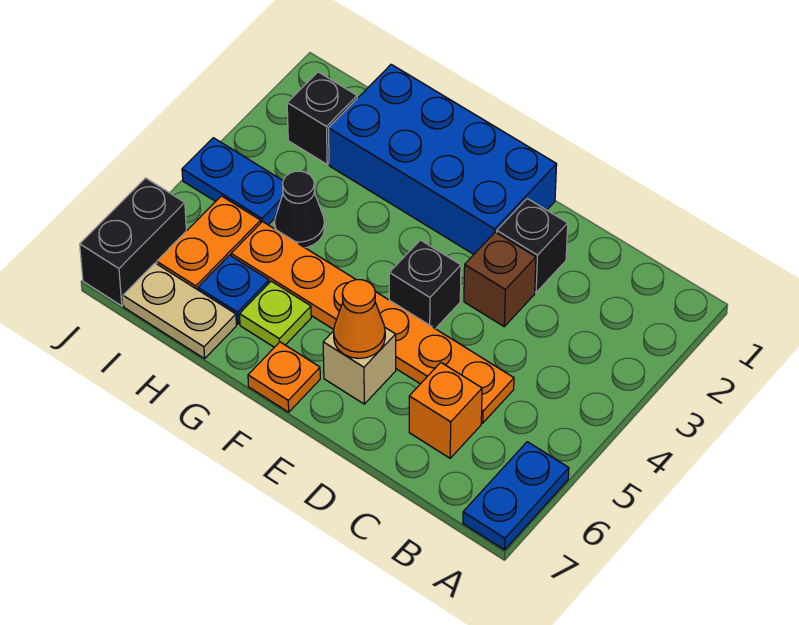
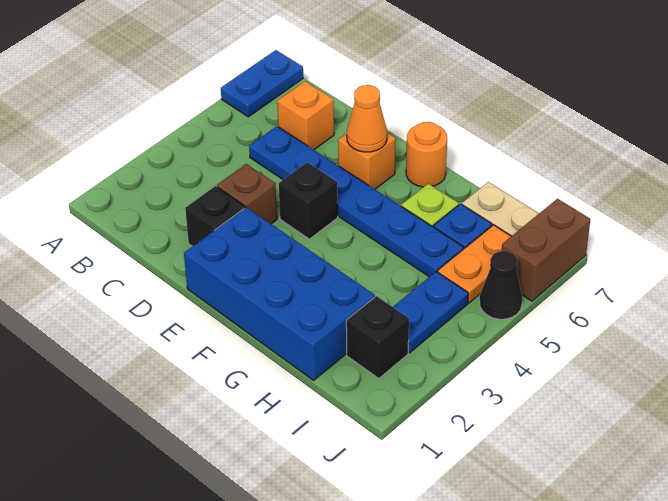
orange plate C5:H5 level 1 -> blue plate C5:H5 level 1
tan brick E6 level 1 -> orange brick E6 level 1
orange plate F7 level 1 -> orange round brick F7 level 1
black cone H4 level 1 -> black cone J5 level 1
blue plate I4:J4 level 1 -> blue plate I3:I4 level 1
black brick J6:J7 level 1 -> brown brick J6:J7 level 1

